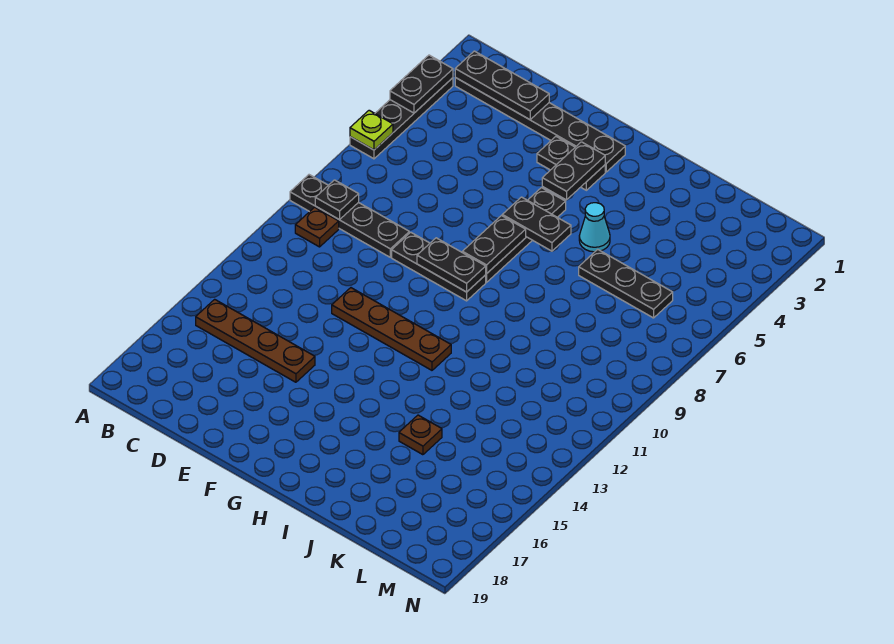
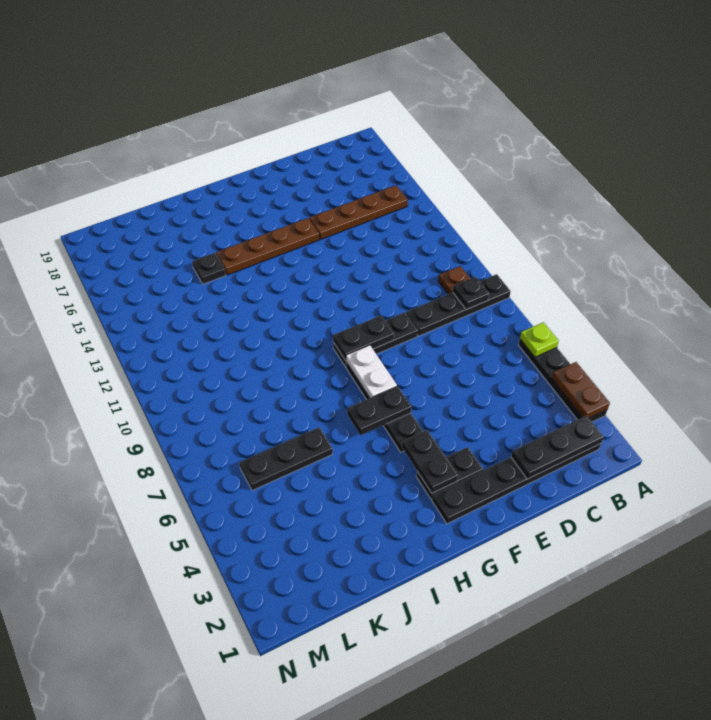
black plate A3:A4 level 2 -> brown plate A3:A4 level 2
brown plate E12:H12 level 1 -> brown plate F15:I15 level 1
black plate G7:G8 level 2 -> white plate G7:G8 level 2
cyan cone I5 level 1 -> none
brown plate J15 level 1 -> black plate J15 level 1

